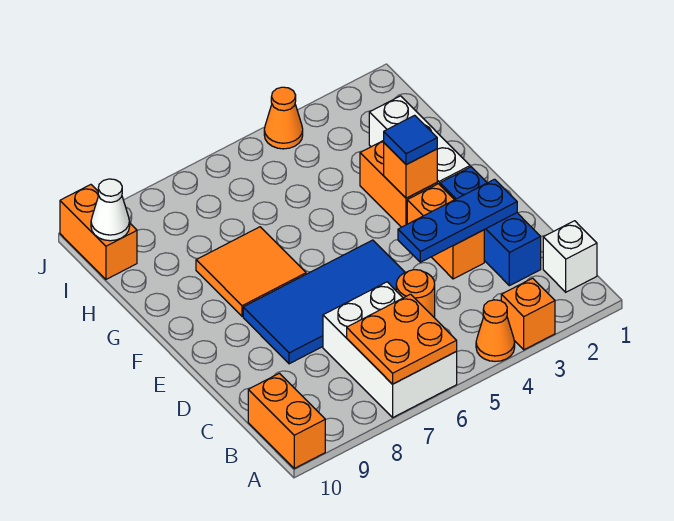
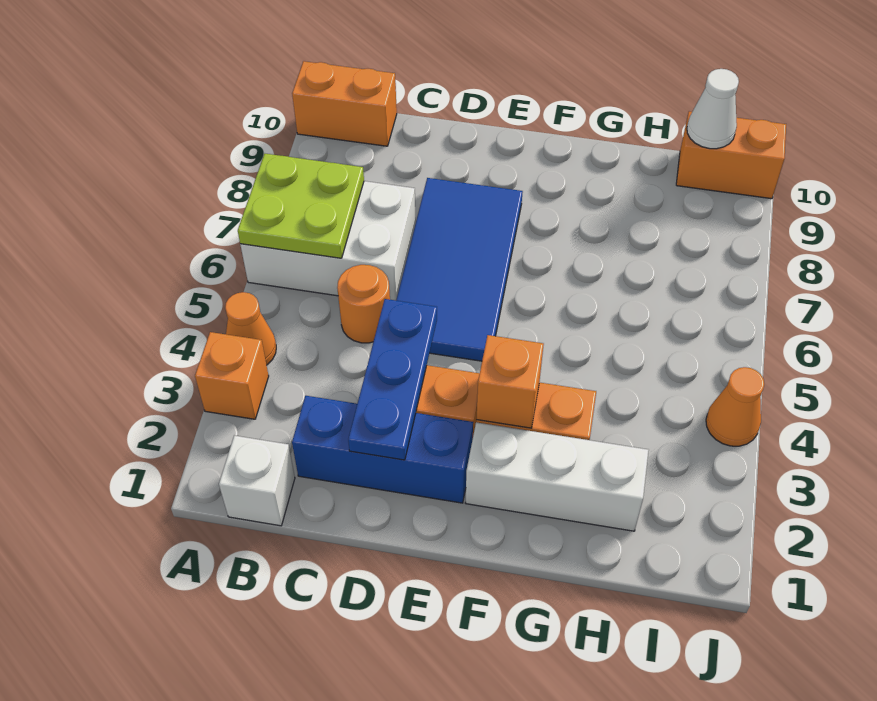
orange plate A6:B7 level 2 -> lime plate A6:B7 level 2
blue tile F3 level 3 -> none
orange tile F7:G8 level 1 -> none

